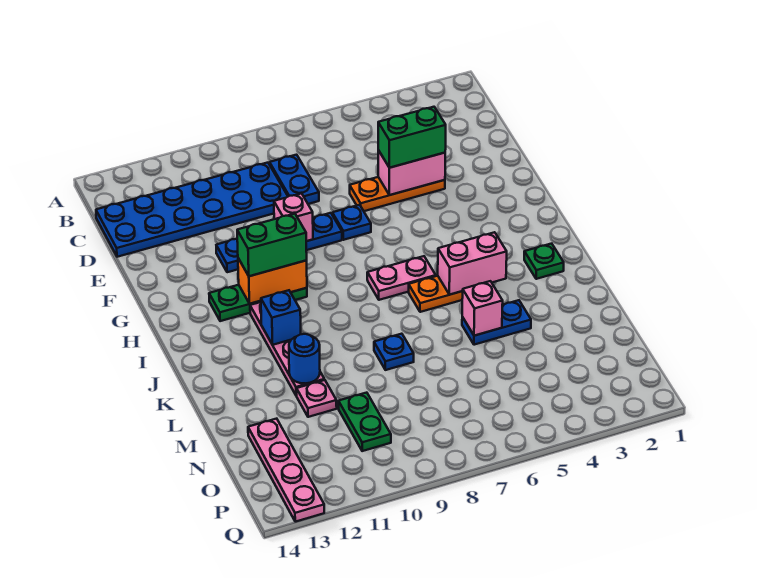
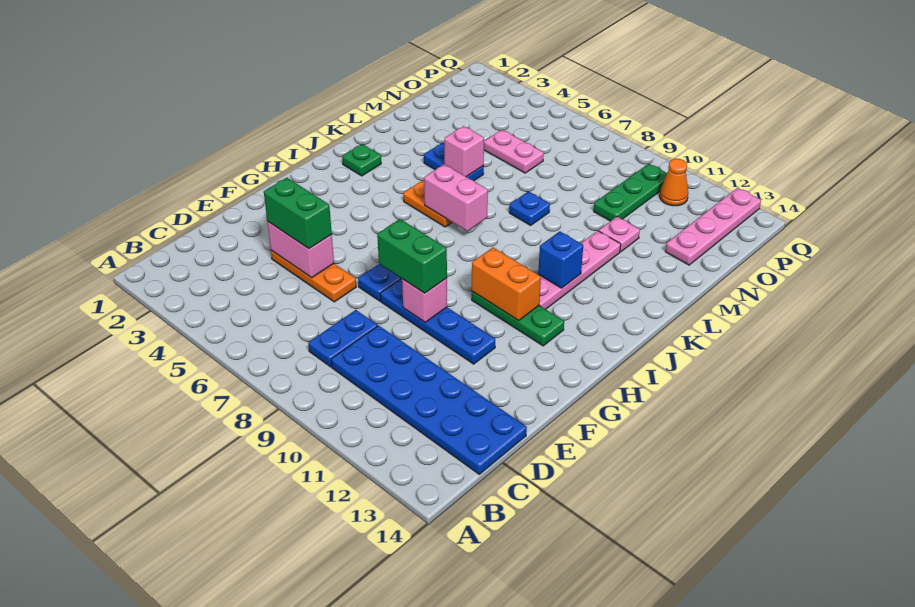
green brick H10:H11 level 3 -> green brick F8:F9 level 3
pink plate I6:I7 level 1 -> pink plate N5:N6 level 1
pink brick J4:J5 level 2 -> pink brick J6:J7 level 2
blue round brick L11 level 2 -> none
green plate N10:O10 level 1 -> green plate N10:P10 level 1
none -> orange cone P11 level 1

